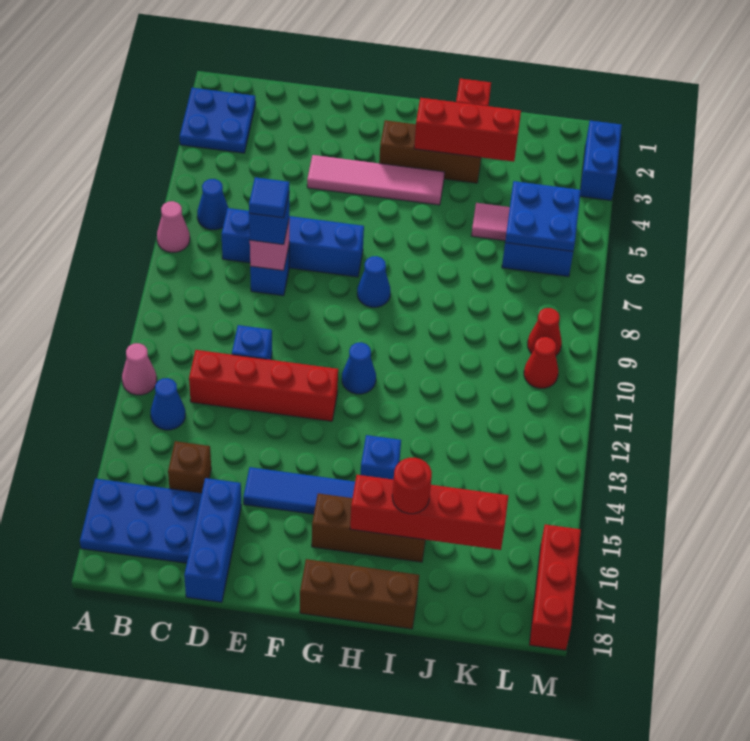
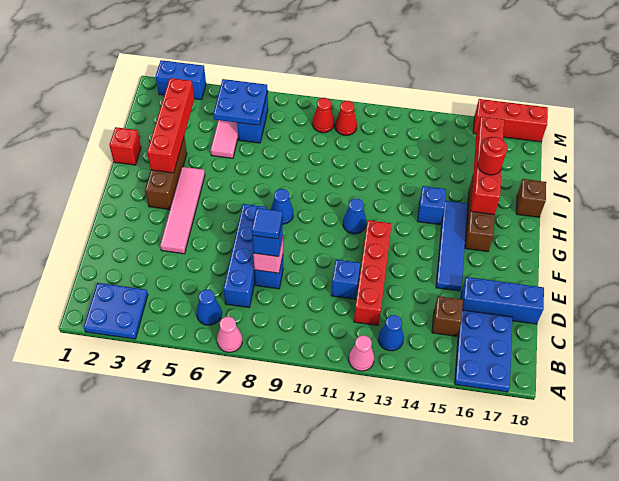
brown brick G18:I18 level 1 -> brown brick I18 level 1
red brick H3:J3 level 2 -> red brick H3:K3 level 2

